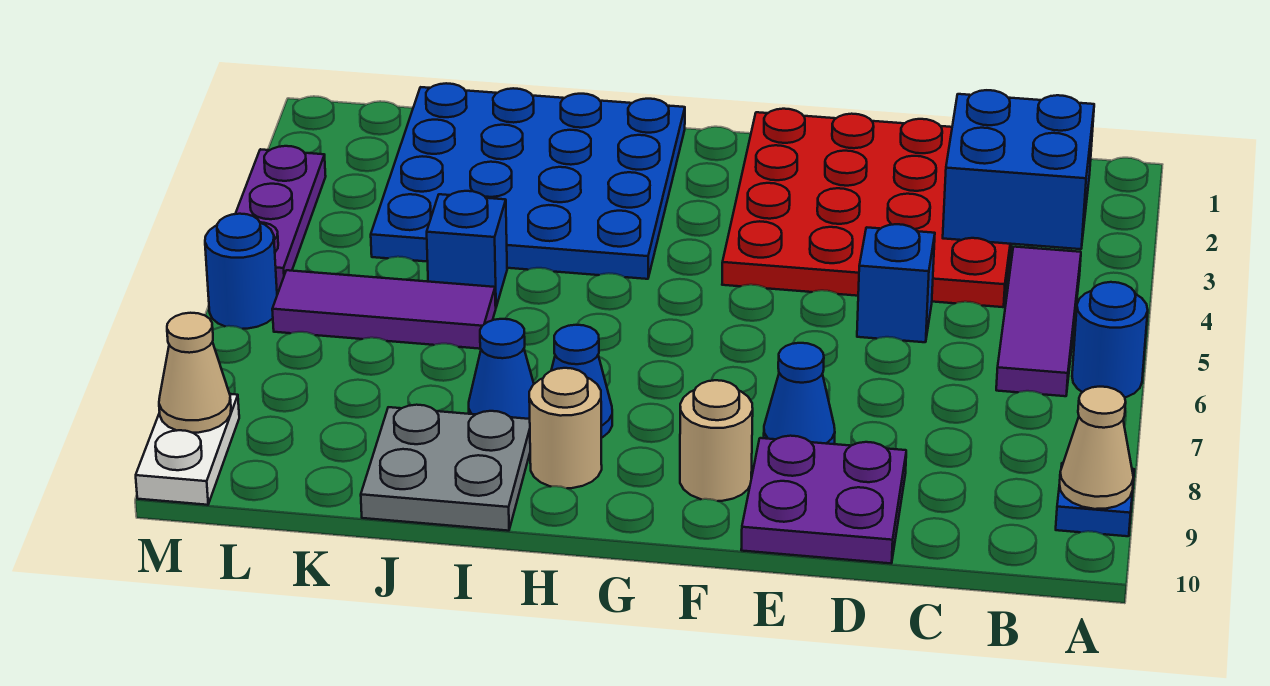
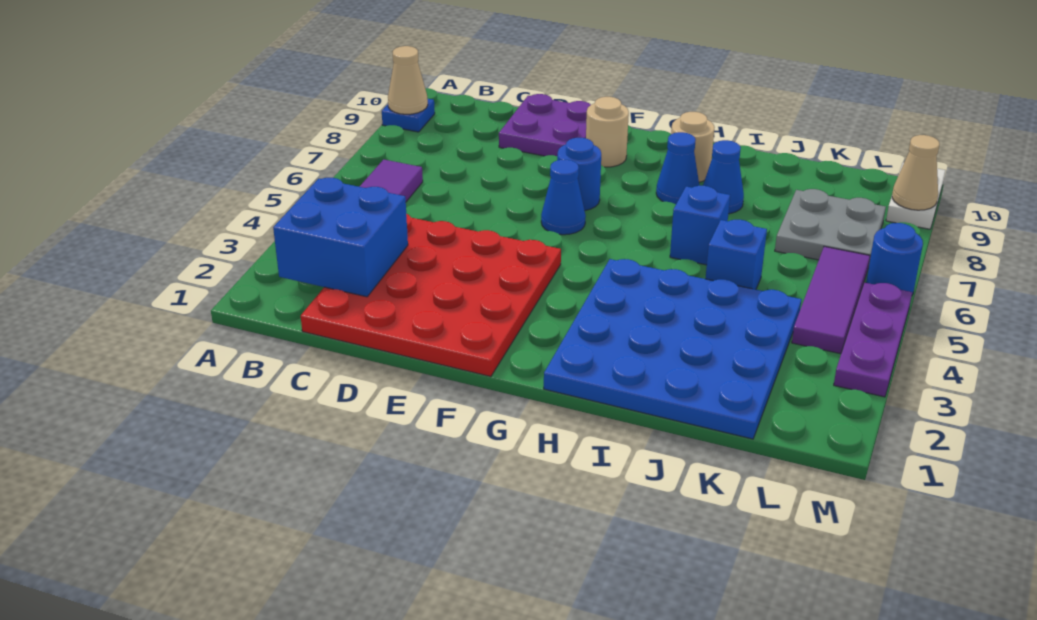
blue round brick A6 level 1 -> blue round brick F7 level 1
blue brick D5 level 1 -> blue brick I6 level 1
blue cone E8 level 1 -> blue cone F6 level 1
grey plate I9:J10 level 1 -> grey plate K7:L8 level 1
purple tile J6:L6 level 1 -> purple tile L4:L6 level 1

